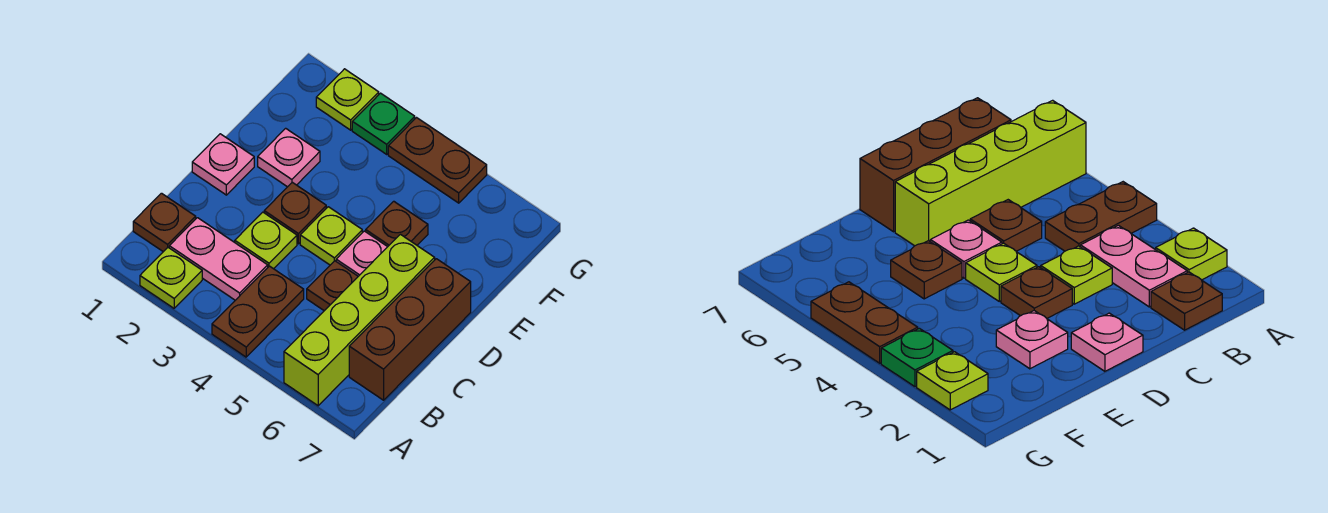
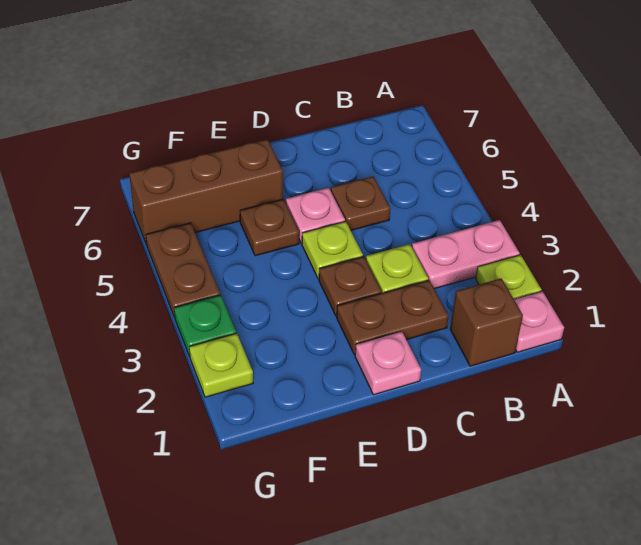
brown plate A4:B4 level 1 -> brown plate C2:D2 level 1
lime brick A6:D6 level 1 -> none
brown plate B1 level 1 -> brown brick B1 level 1
pink plate B2:B3 level 1 -> pink plate A3:B3 level 1
brown brick B7:D7 level 1 -> brown brick E6:G6 level 1
pink plate E2 level 1 -> pink plate A1 level 1

